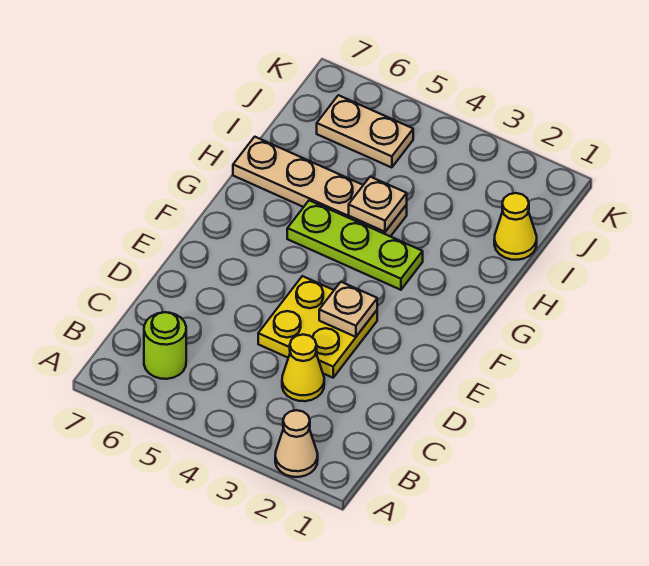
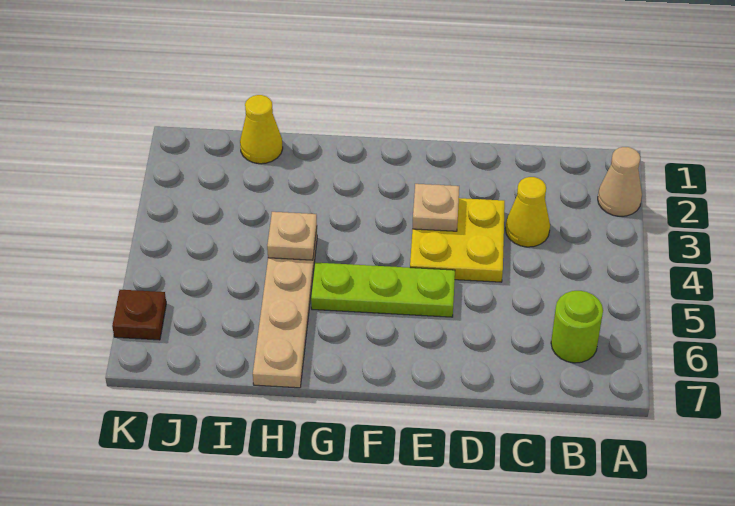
lime plate G3:G5 level 1 -> lime plate E5:G5 level 1
tan plate J5:J6 level 1 -> none
none -> brown plate K6 level 1

